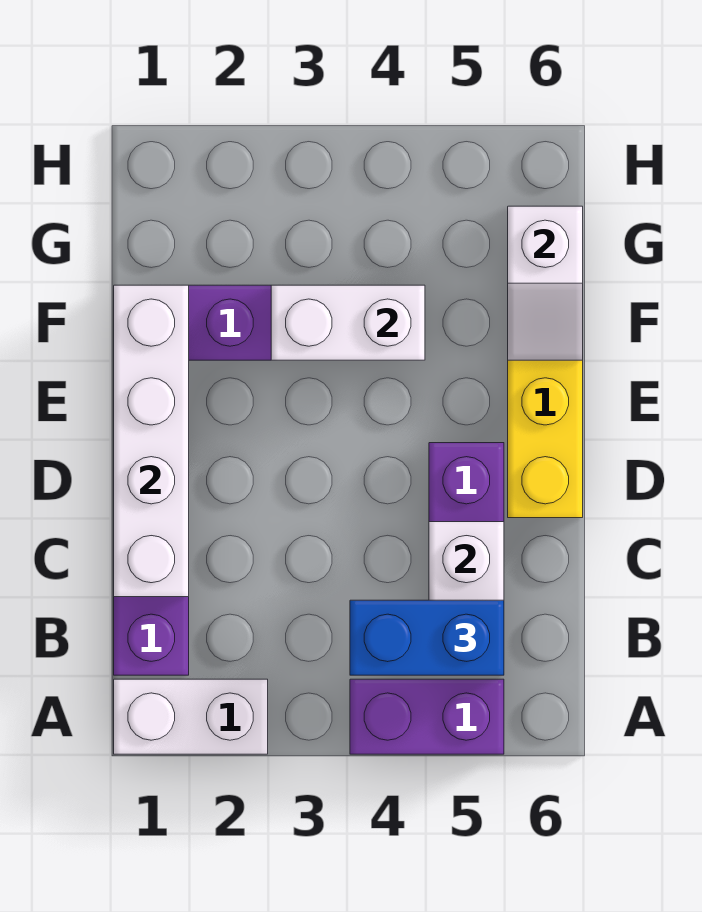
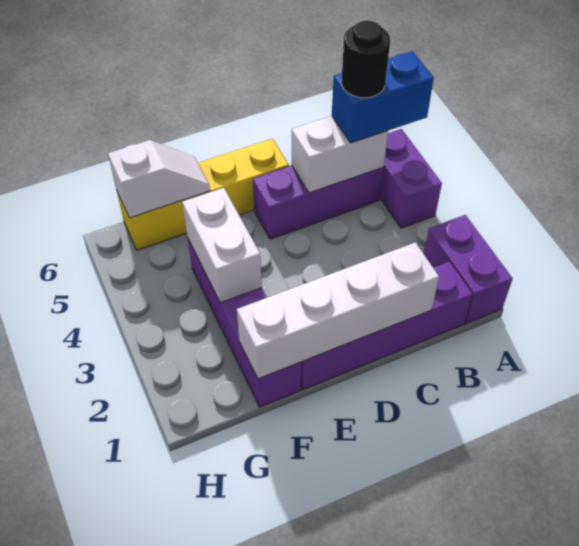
white brick A1:A2 level 1 -> purple brick A1:A2 level 1
blue brick B4:B5 level 3 -> blue brick A5:B5 level 3
none -> black round brick B5 level 4

